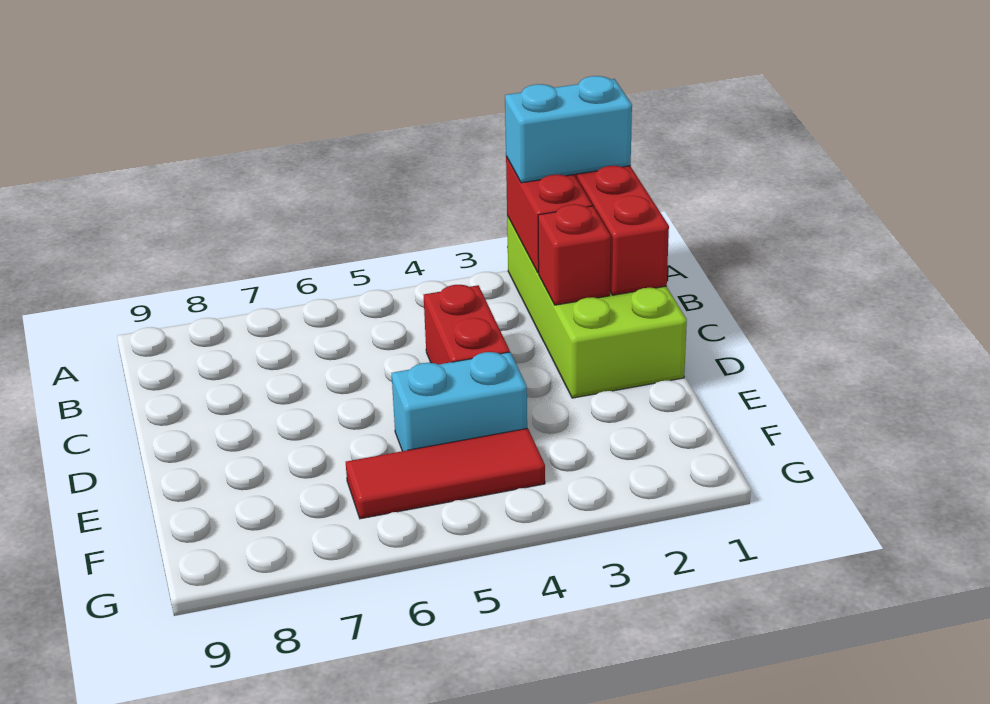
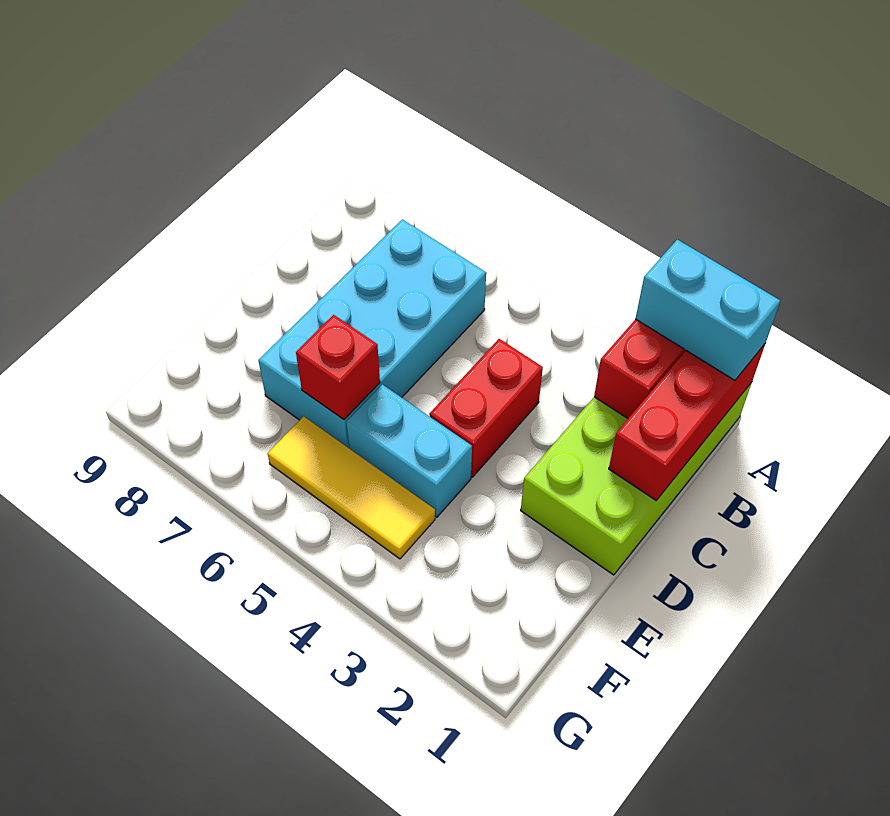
none -> cyan brick B6:E7 level 1
red brick C2 level 2 -> red brick E6 level 2
red tile F4:F6 level 1 -> yellow tile F4:F6 level 1

